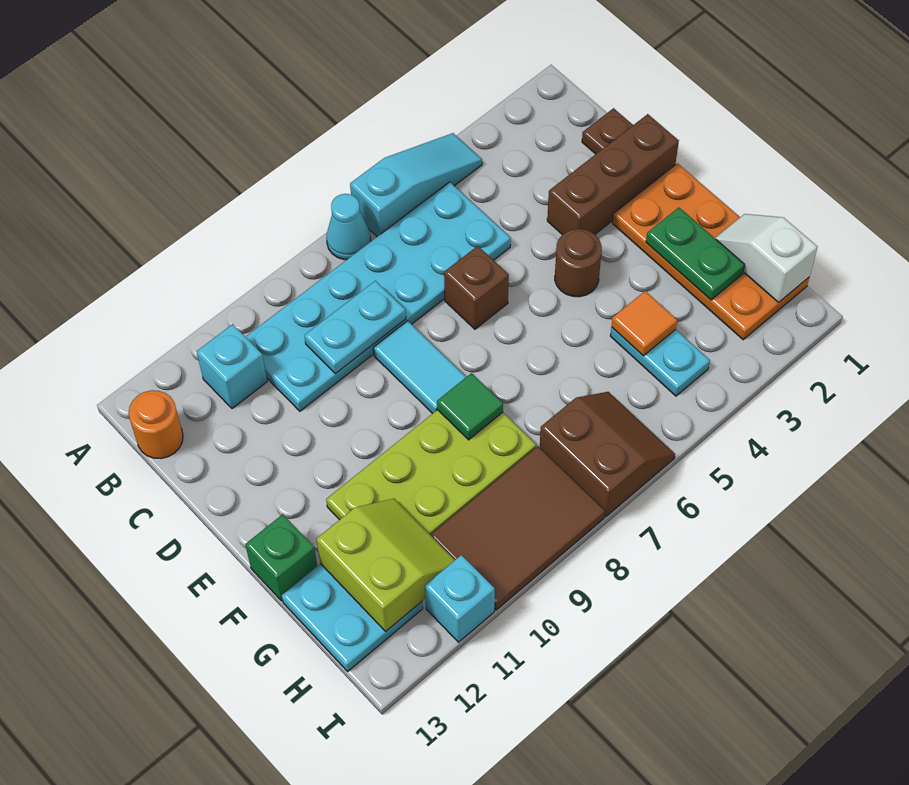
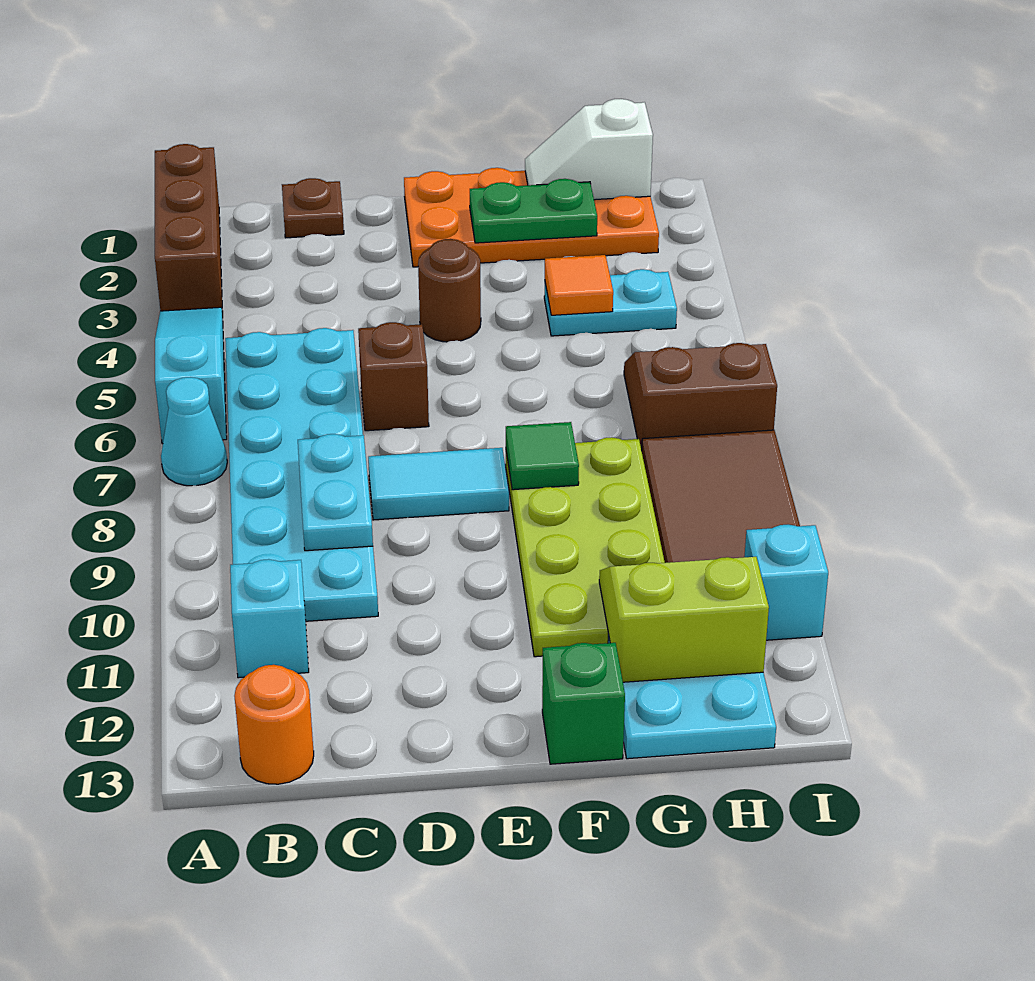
brown brick D1:D3 level 1 -> brown brick A1:A3 level 1

